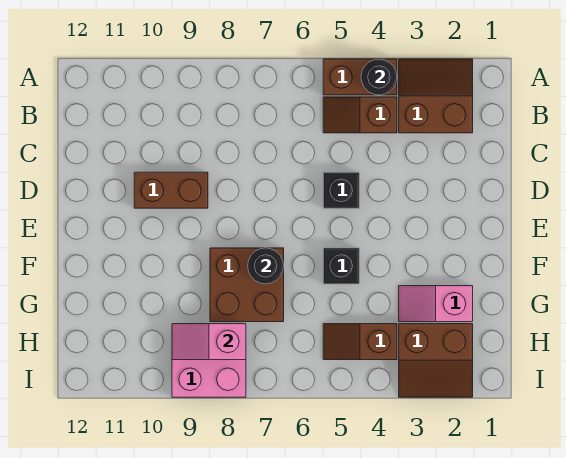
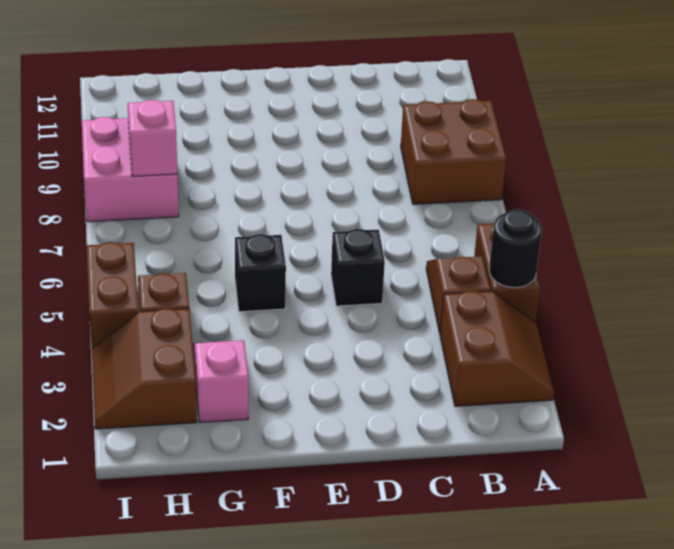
brown brick D9:D10 level 1 -> brown brick I4:I5 level 1
brown brick F7:G8 level 1 -> brown brick A8:B9 level 1
black round brick F7 level 2 -> none

